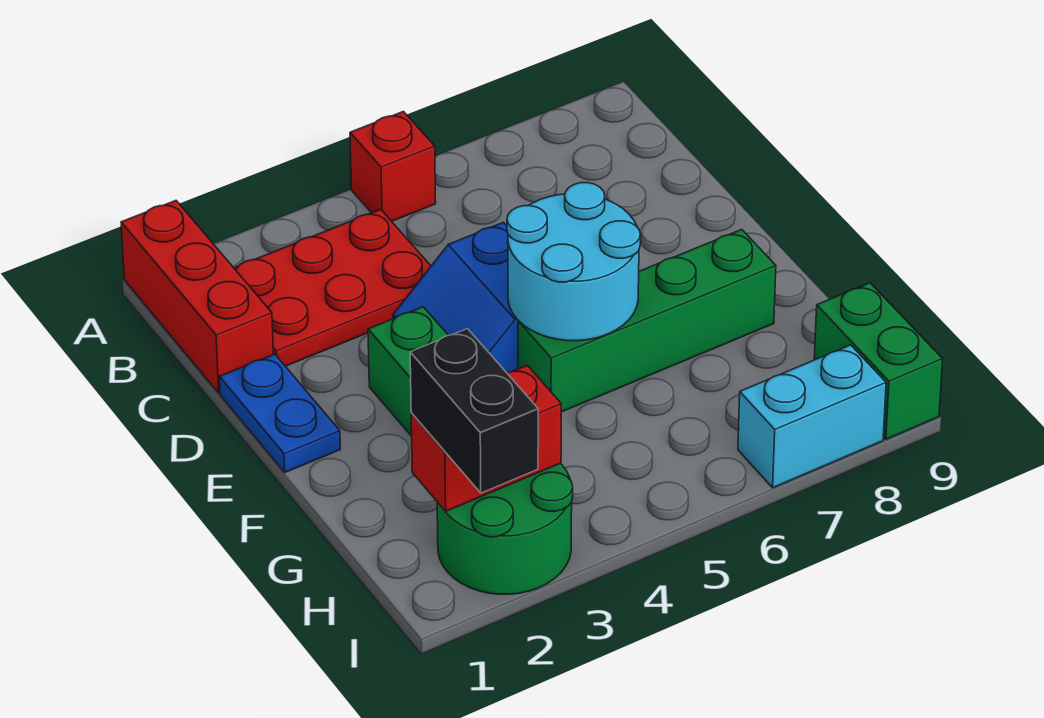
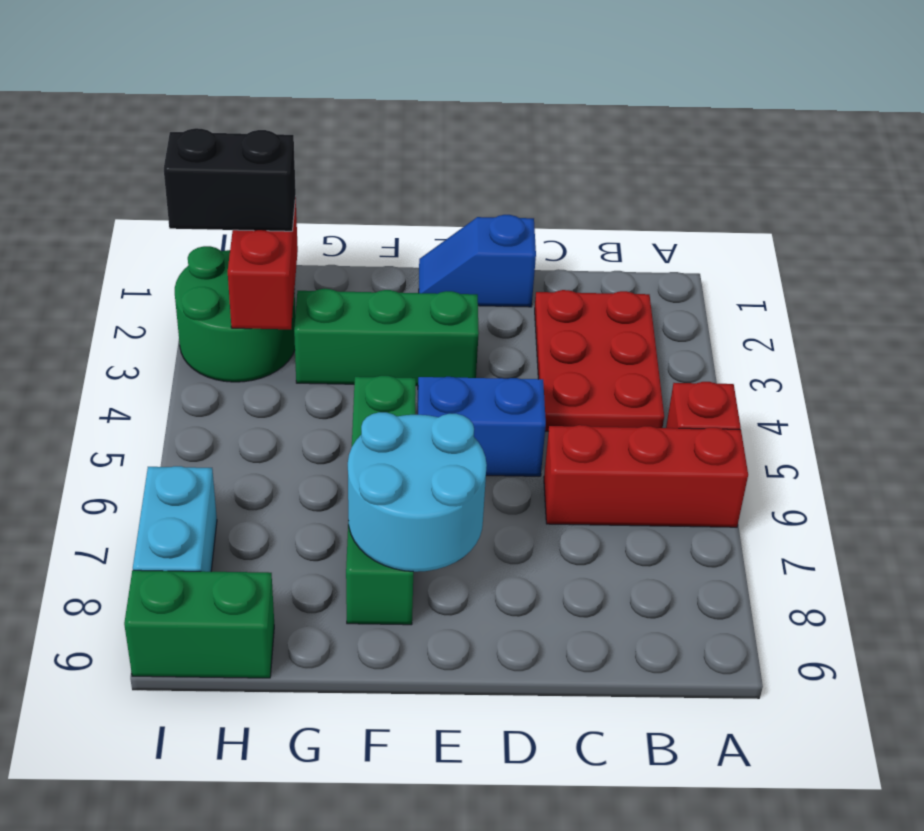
red brick A1:C1 level 1 -> red brick A6:C6 level 1
blue plate D1:E1 level 1 -> blue slope D1:E1 level 1 top D
cyan round brick E5:F6 level 2 -> cyan round brick E7:F8 level 2

